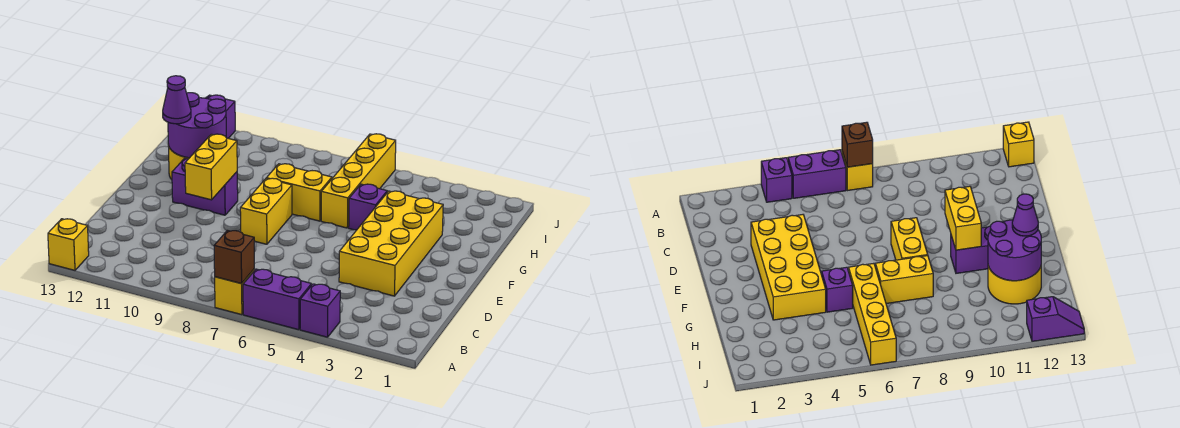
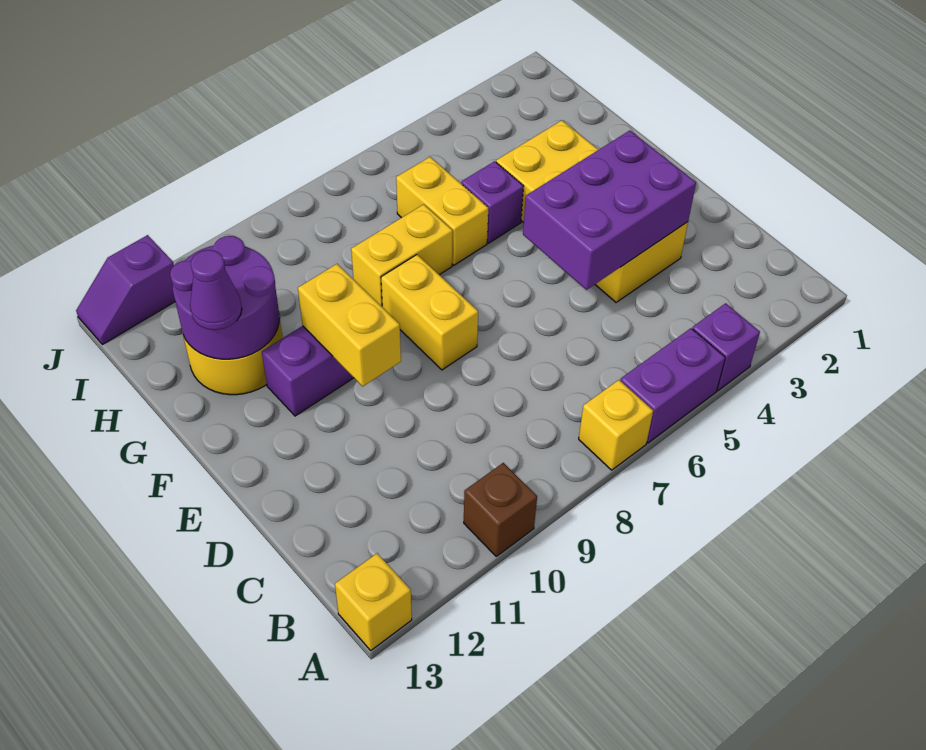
brown brick A7 level 2 -> brown brick A10 level 1
none -> purple brick D3:E5 level 2
yellow brick G6:J6 level 1 -> yellow brick G6:H6 level 1

